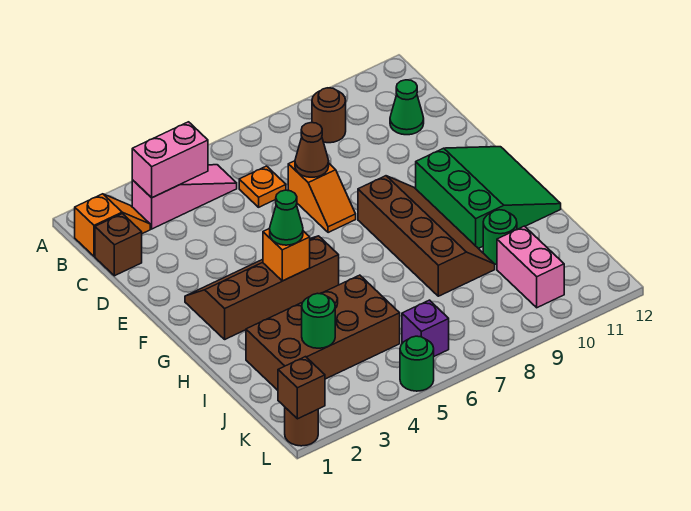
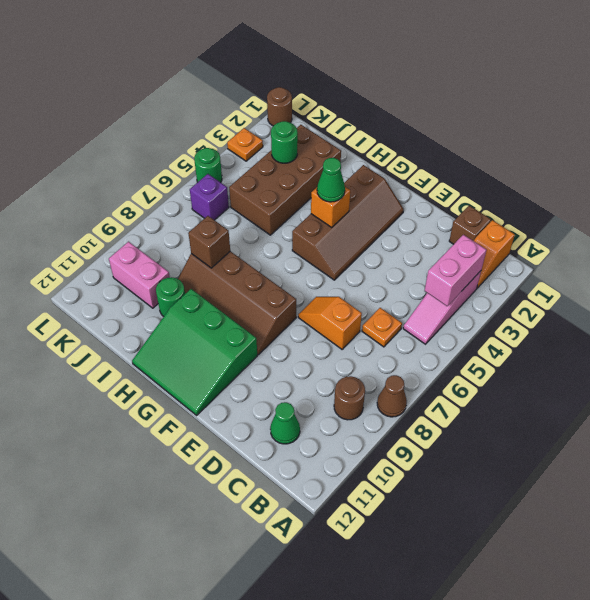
brown cone D7 level 2 -> brown cone A8 level 1
brown brick L1 level 2 -> brown brick I8 level 2
none -> orange plate L3 level 1

